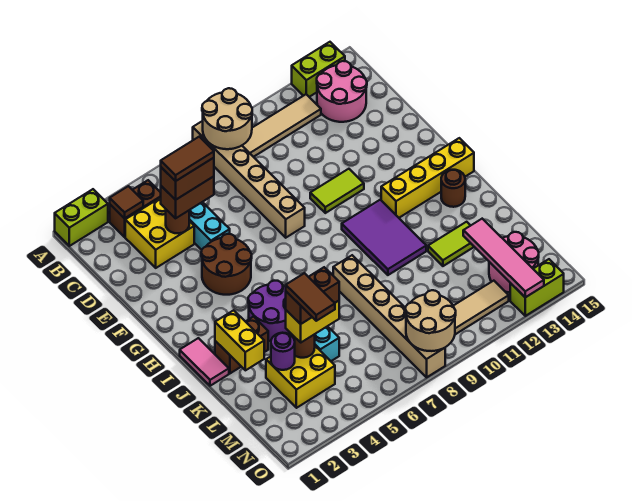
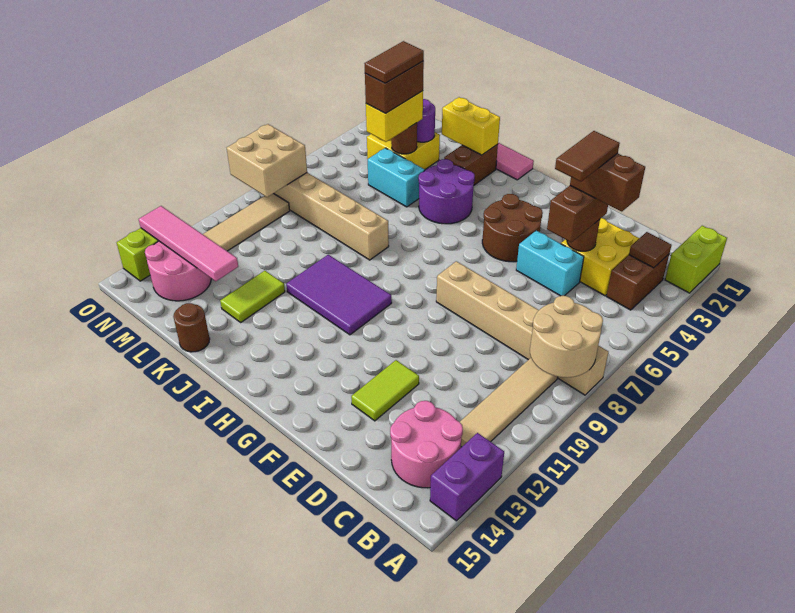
lime brick A13:A14 level 1 -> purple brick A13:A14 level 1
brown brick D4:D5 level 4 -> brown brick C4:D4 level 4
lime tile F10:F11 level 1 -> lime tile E12:E13 level 1
yellow brick H12:H15 level 1 -> none
brown round brick I14 level 1 -> brown round brick K15 level 1
brown tile L4:M4 level 5 -> brown tile L4:L5 level 5
tan round brick N8:O9 level 2 -> tan brick N8:O9 level 2

